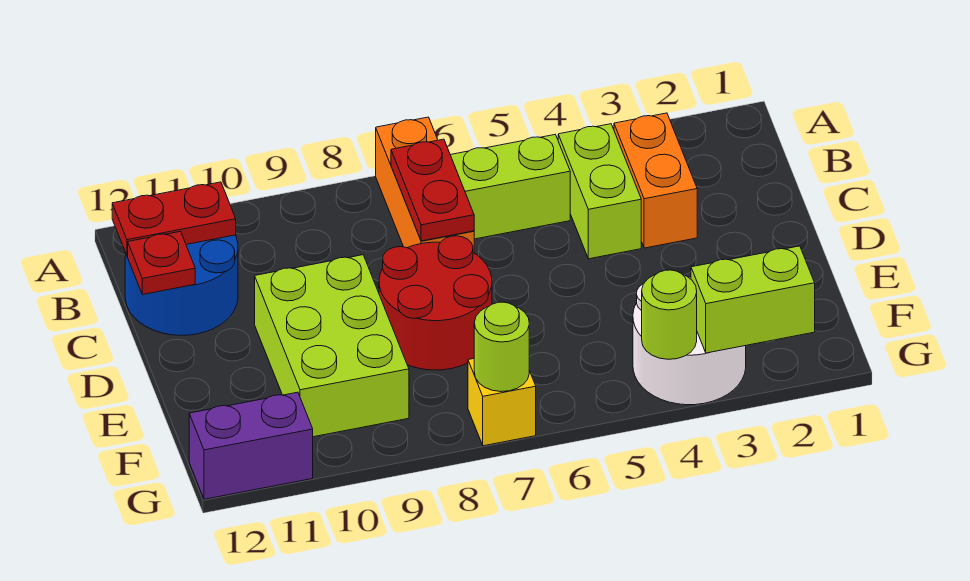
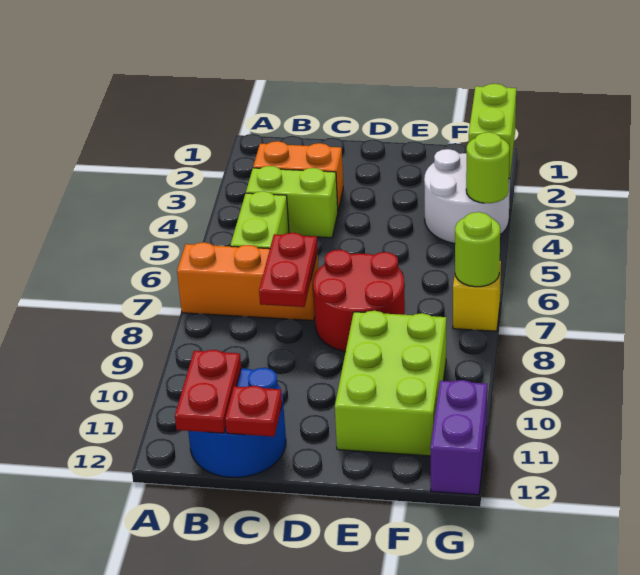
red plate B7:C7 level 2 -> red plate C7:C8 level 2
lime brick D9:F10 level 1 -> lime brick E9:F11 level 1

